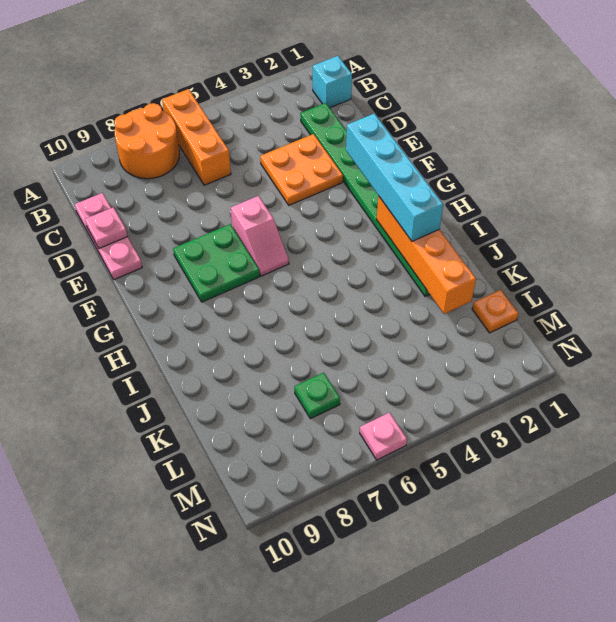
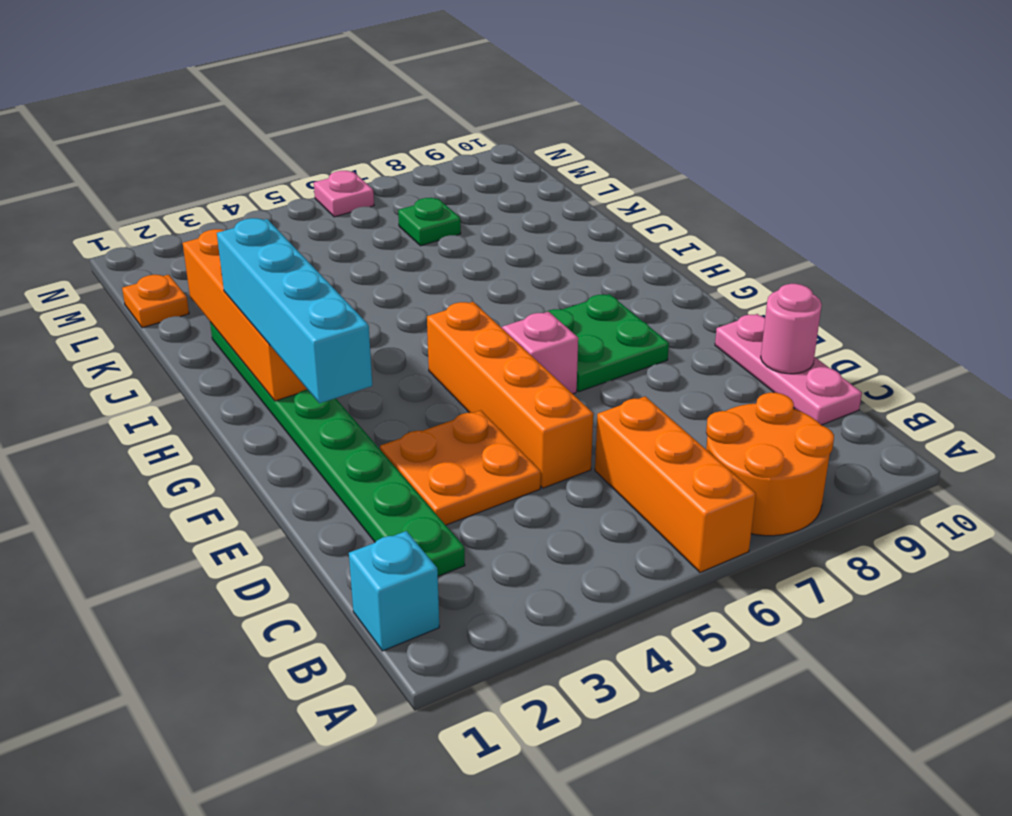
none -> orange brick D5:G5 level 1
pink plate D10 level 2 -> pink round brick D10 level 2

